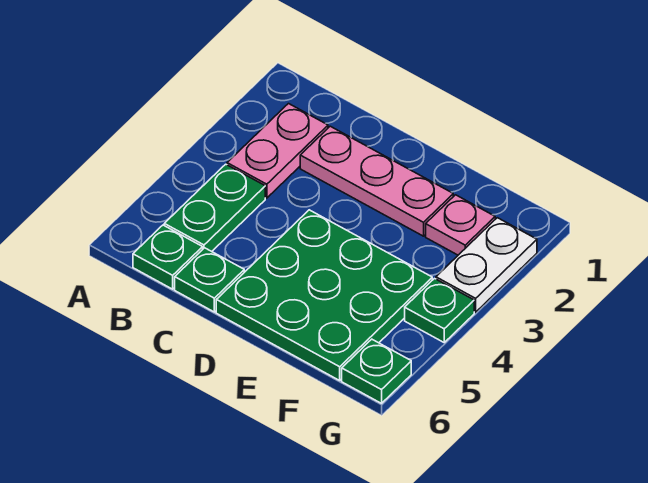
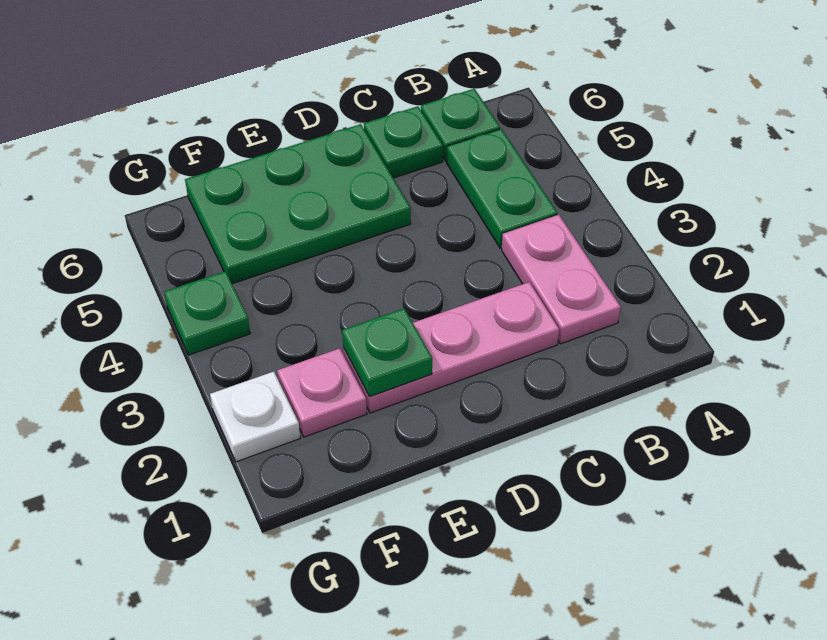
green plate D4:F6 level 1 -> green plate D5:F6 level 1
white plate G2:G3 level 1 -> white plate G2 level 1
green plate G6 level 1 -> green plate E2 level 2

